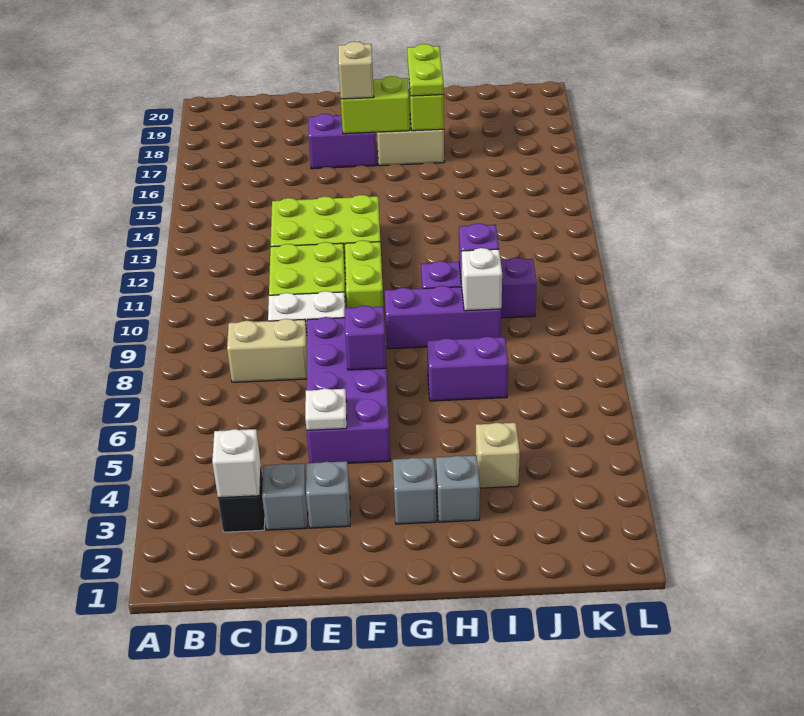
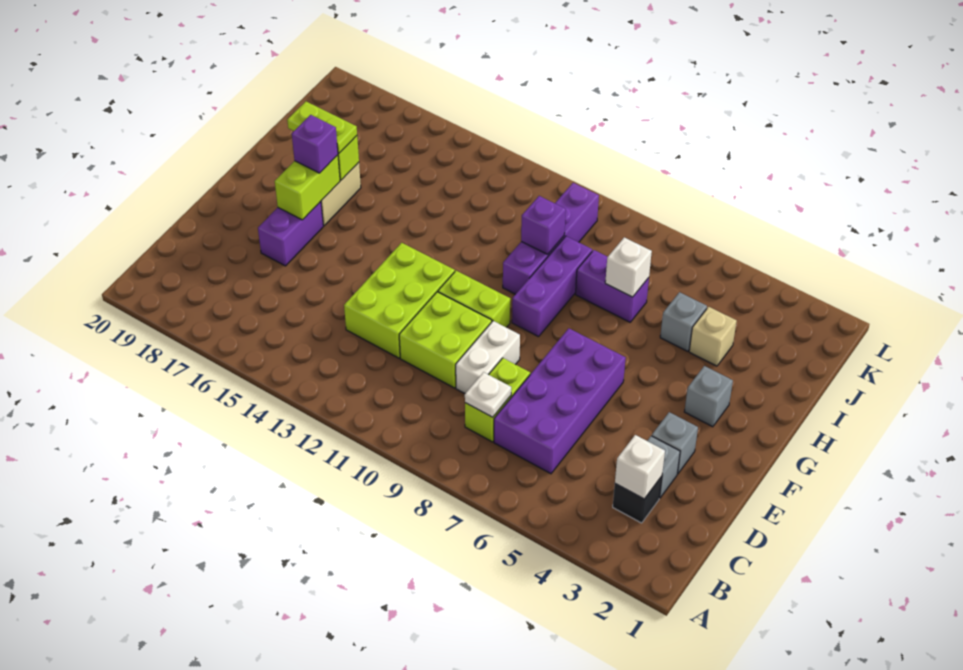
tan brick C8:D8 level 1 -> lime brick C8:D8 level 1
purple brick E5:F8 level 1 -> purple brick C6:F7 level 1
white plate E5 level 2 -> white plate C8 level 2
purple brick F7 level 2 -> purple brick G17 level 3
tan brick F17 level 3 -> none
grey brick H3 level 1 -> grey brick I5 level 1
purple brick H7:I7 level 1 -> purple brick I7:I8 level 1
purple brick H10:J10 level 1 -> purple brick H10:K10 level 1
white brick I9 level 2 -> white brick I7 level 2

